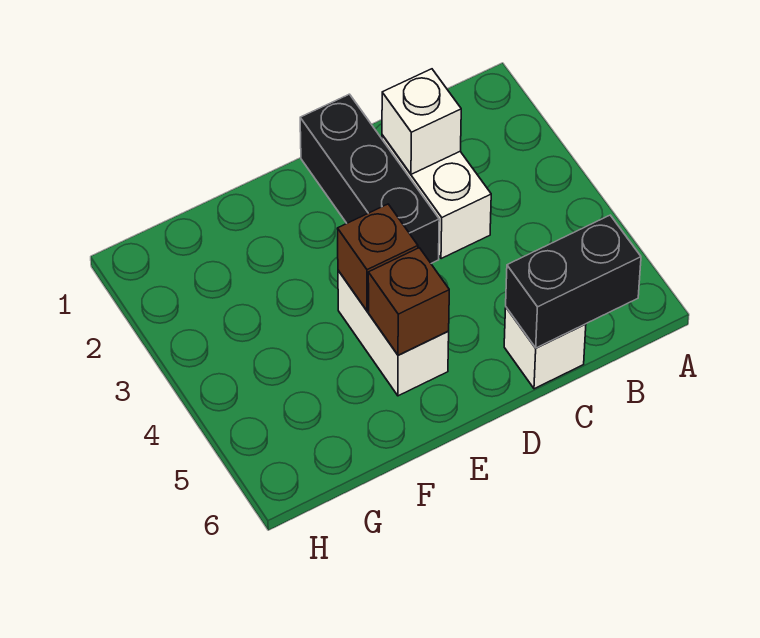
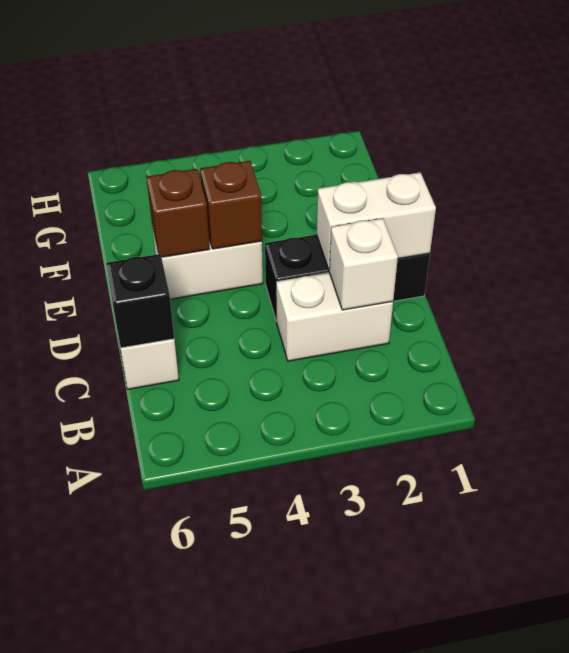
black brick B6:C6 level 2 -> black brick C6 level 2
none -> white brick D1:D2 level 2

